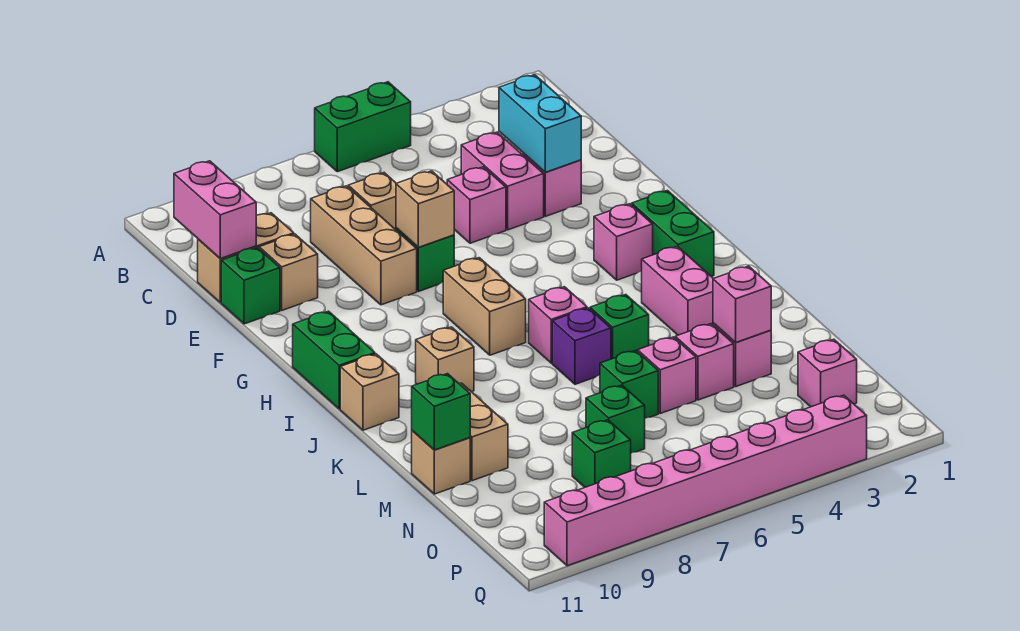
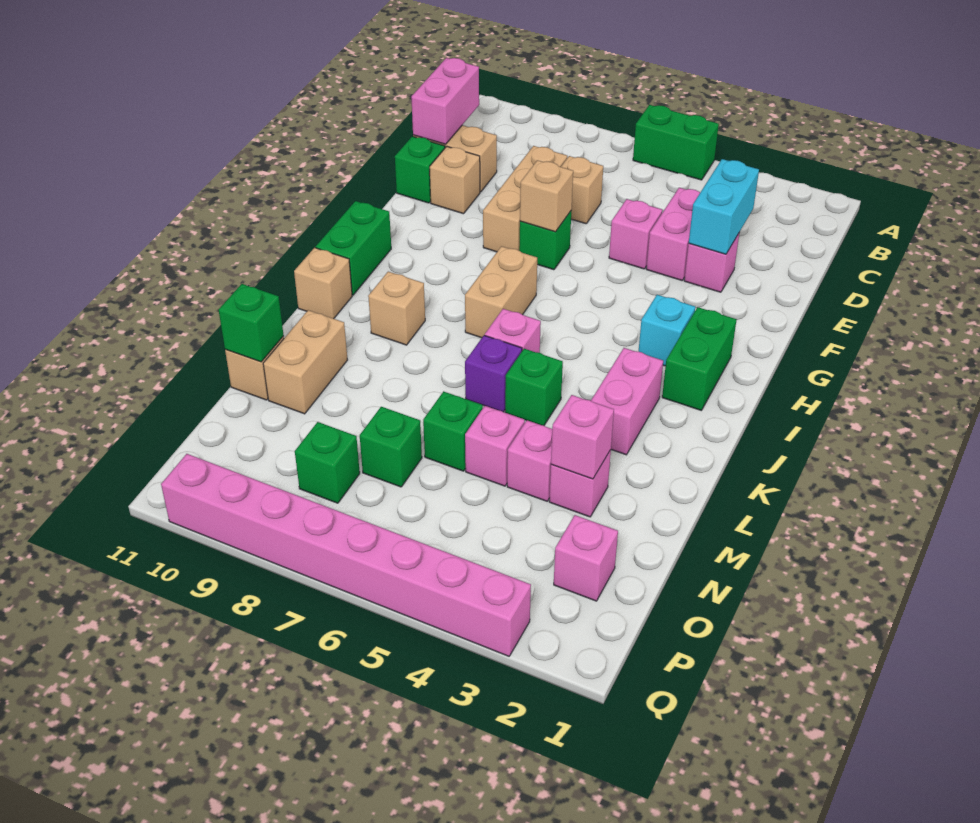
pink brick H3 level 1 -> cyan brick H3 level 1

